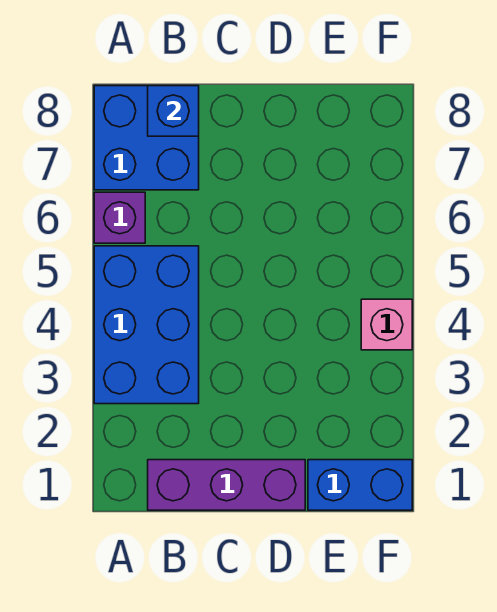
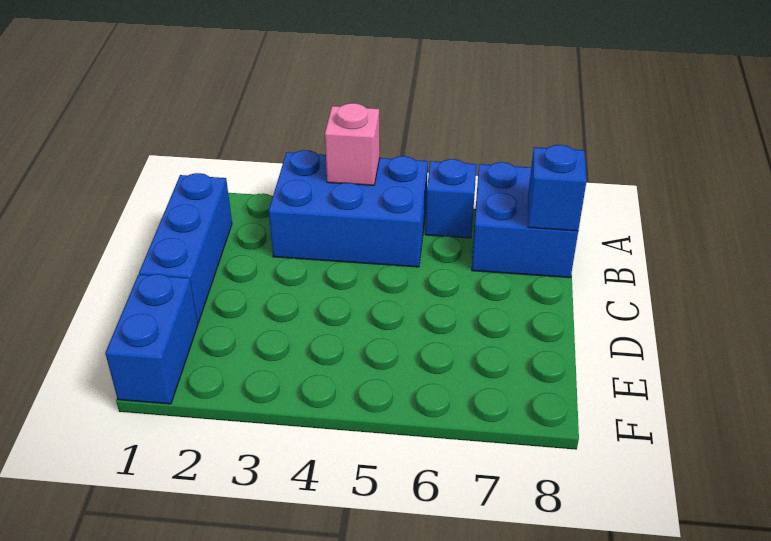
purple brick A6 level 1 -> blue brick A6 level 1
purple brick B1:D1 level 1 -> blue brick B1:D1 level 1
pink brick F4 level 1 -> pink brick A4 level 2

